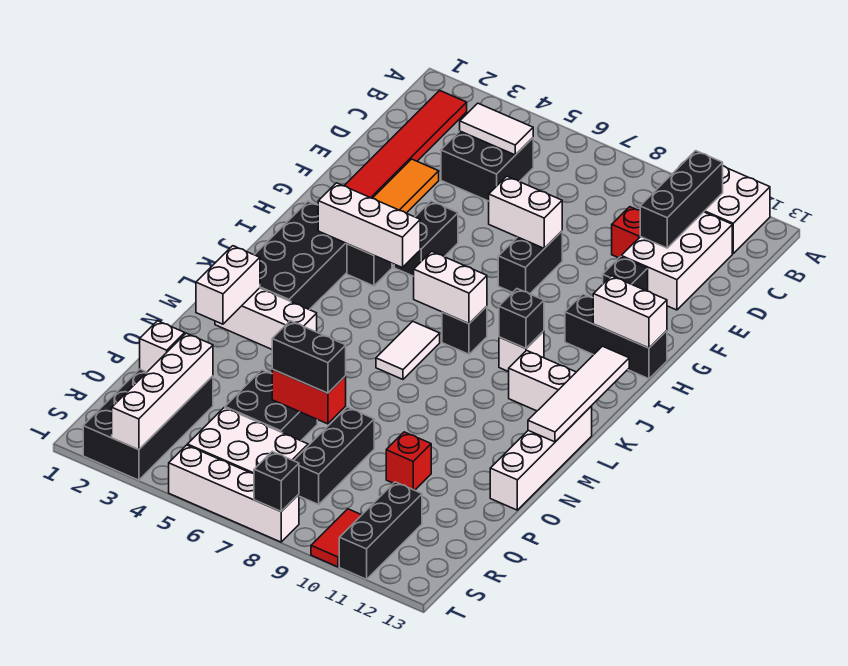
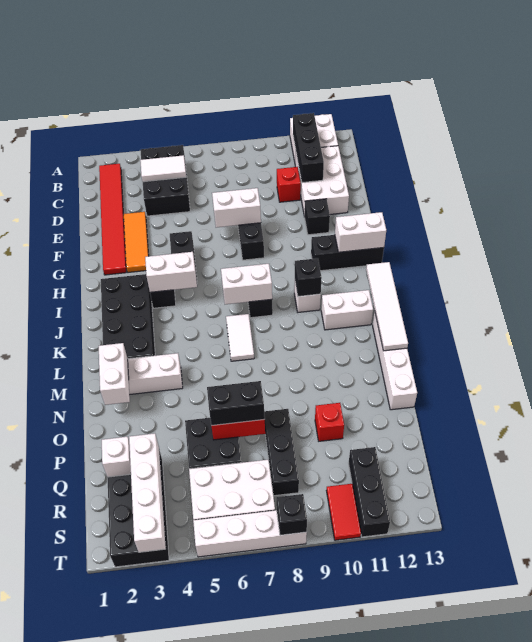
black brick C4:D5 level 1 -> black brick B4:D5 level 1
white brick I3:I5 level 2 -> white brick I4:I5 level 2

